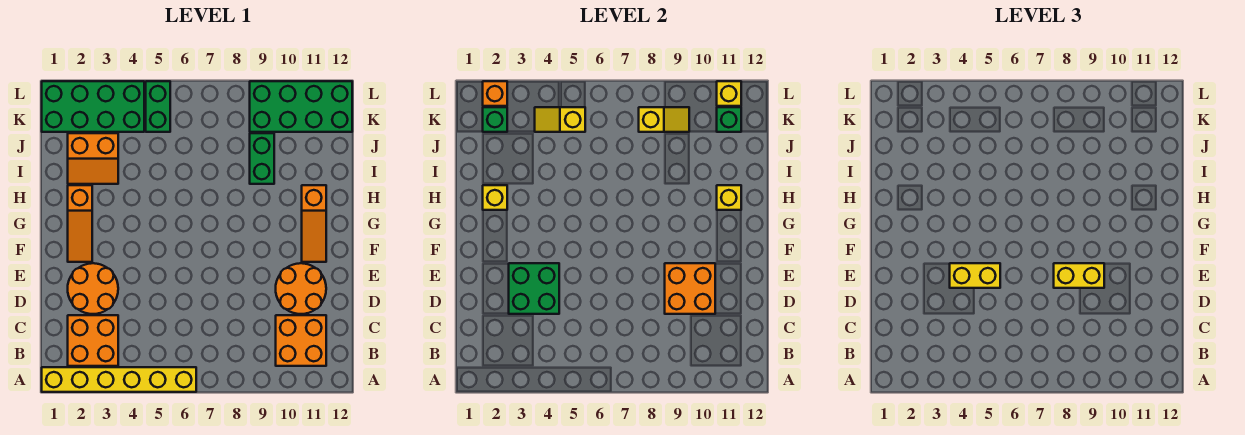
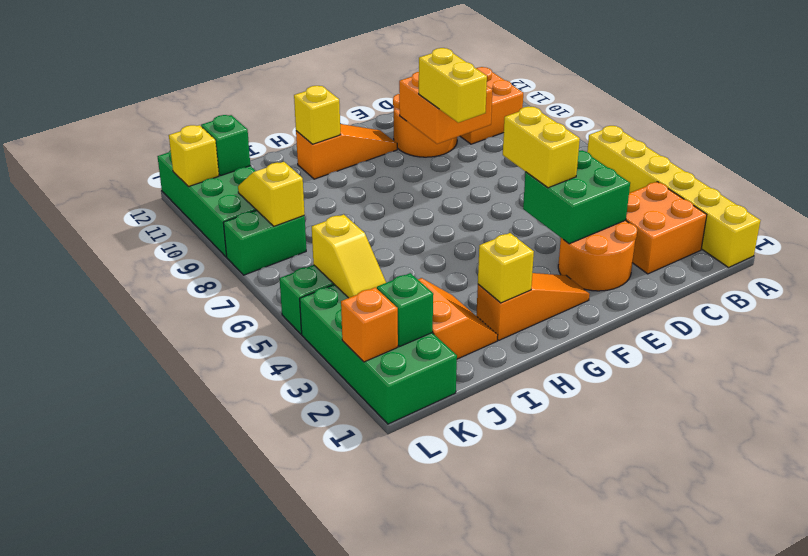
green brick I9:J9 level 1 -> green brick K8:L8 level 1

